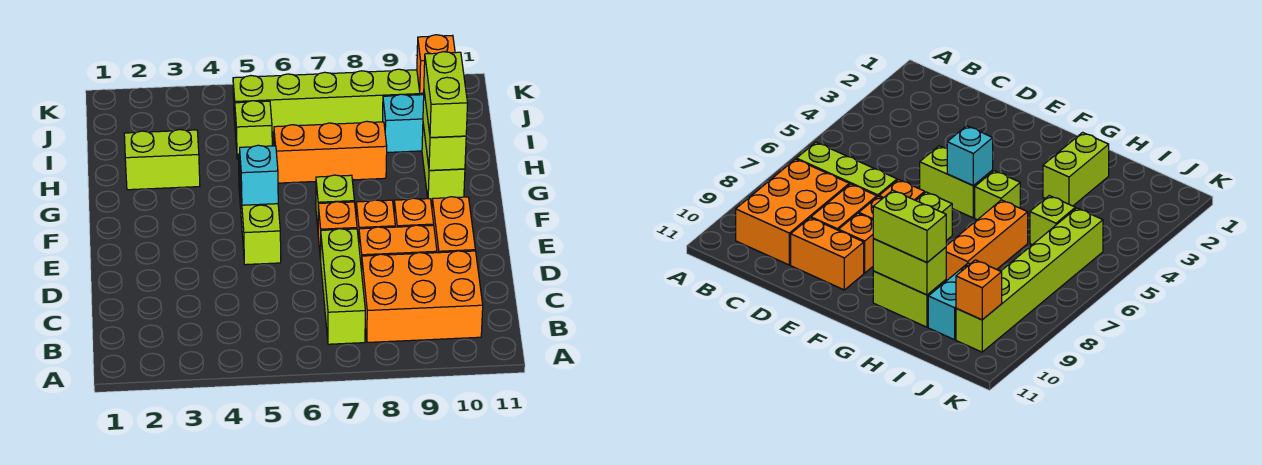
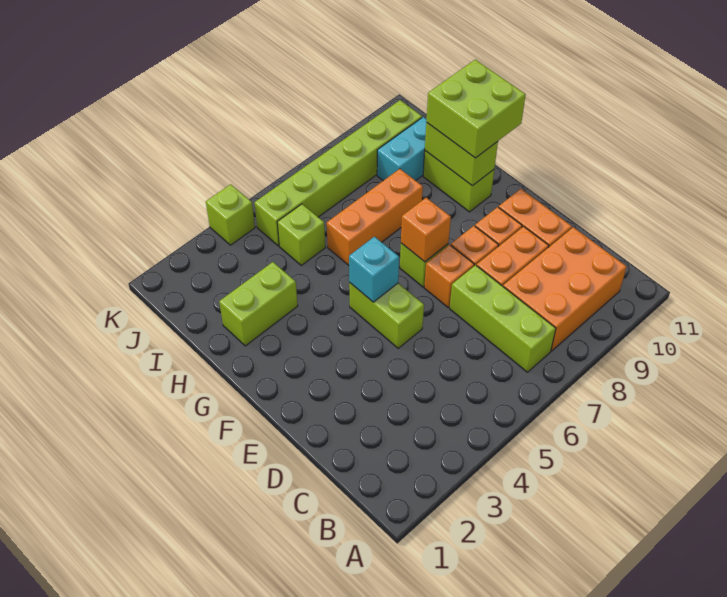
lime brick G5 level 1 -> lime brick K4 level 1
lime brick G10:H10 level 3 -> lime brick G10:H11 level 3
orange brick J10 level 2 -> orange brick F7 level 2

